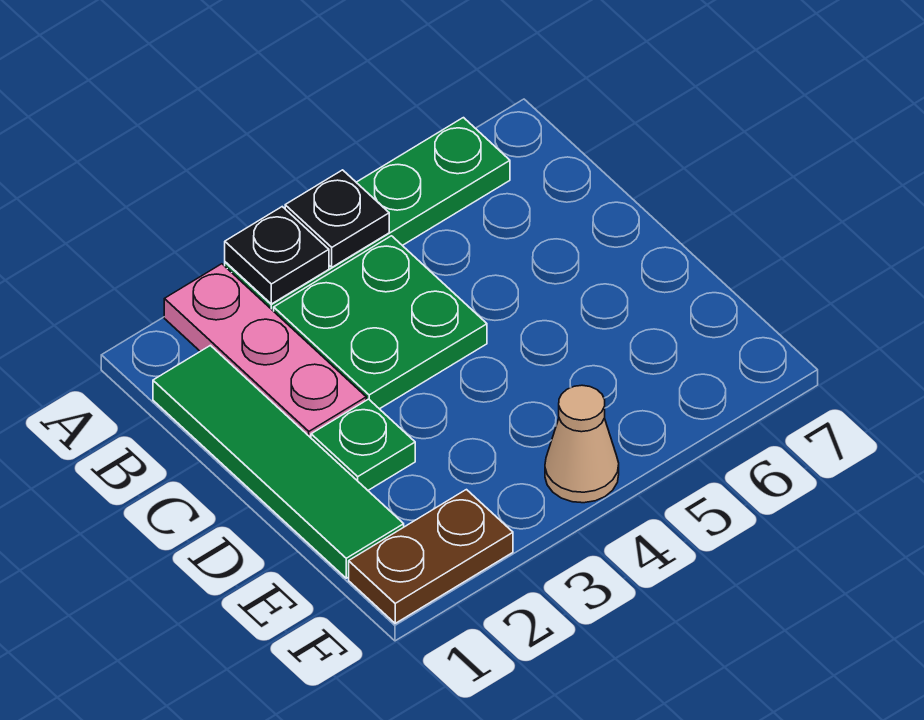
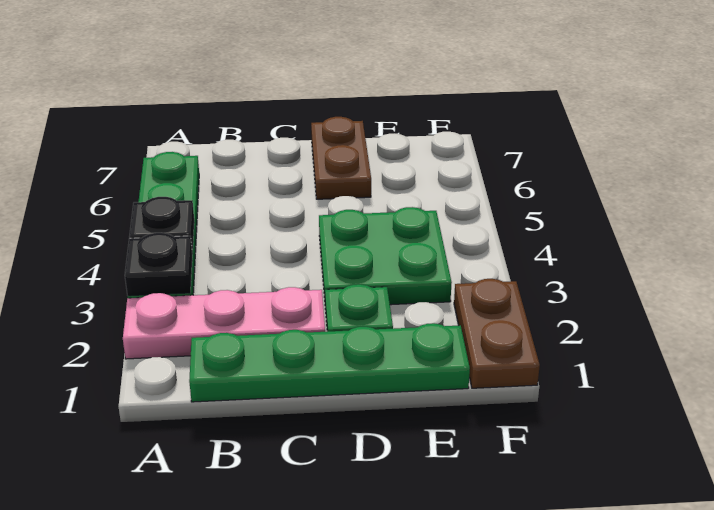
green tile B1:E1 level 1 -> green plate B1:E1 level 1
green plate B3:C4 level 1 -> green plate D3:E4 level 1
none -> brown plate D6:D7 level 1
tan cone F4 level 1 -> none

